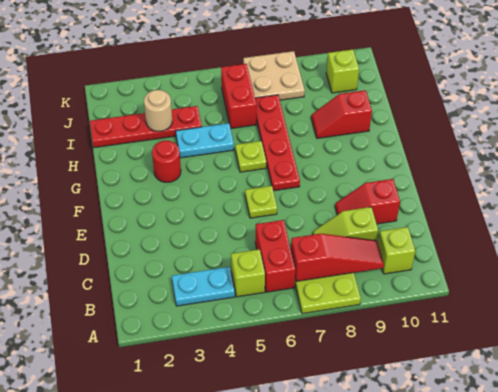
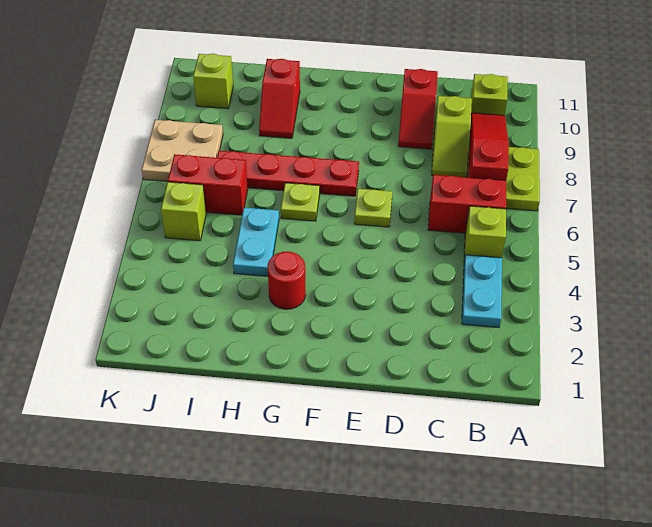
red plate I1:I4 level 1 -> none
tan round brick I3 level 2 -> none
none -> lime brick J5 level 1

